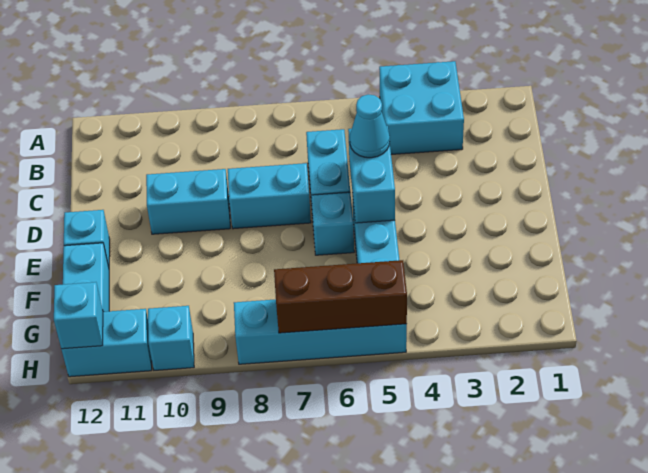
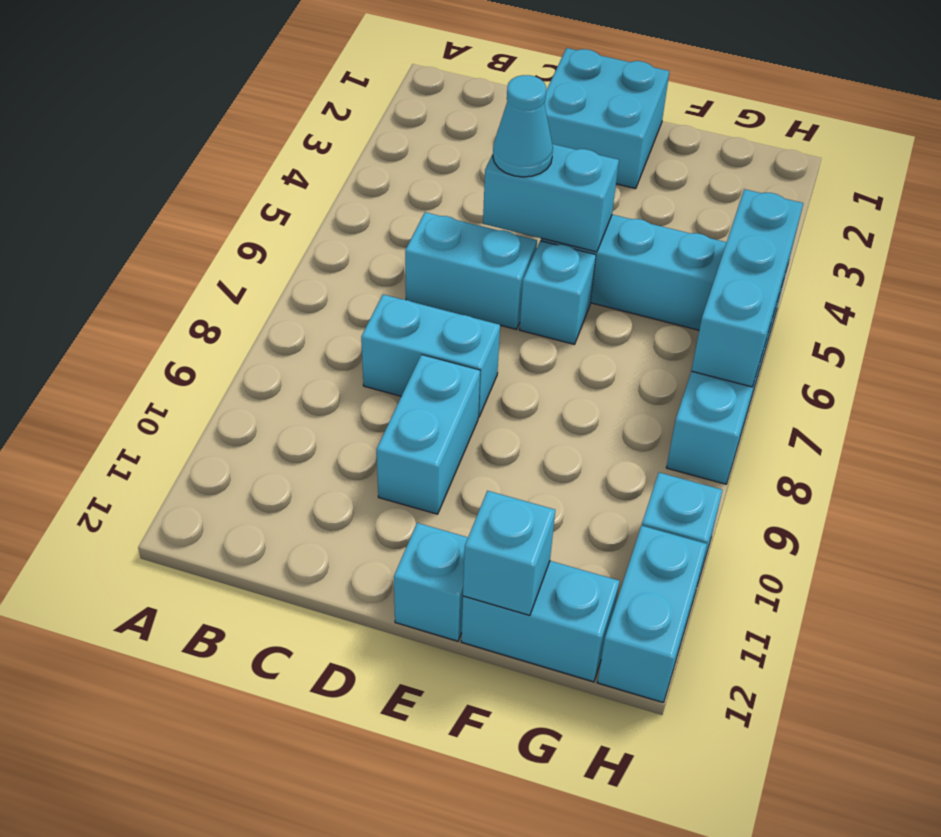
cyan brick A3:B4 level 1 -> cyan brick D1:E2 level 1
cyan brick D7:D8 level 1 -> cyan brick C8:D8 level 1
brown brick H5:H7 level 2 -> cyan brick H5:H7 level 2
cyan brick H12 level 2 -> cyan brick F12 level 2

